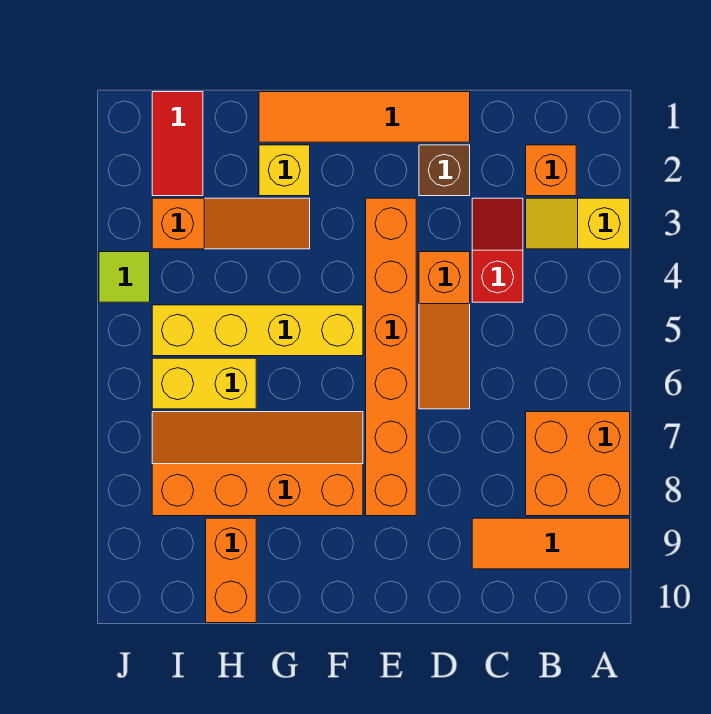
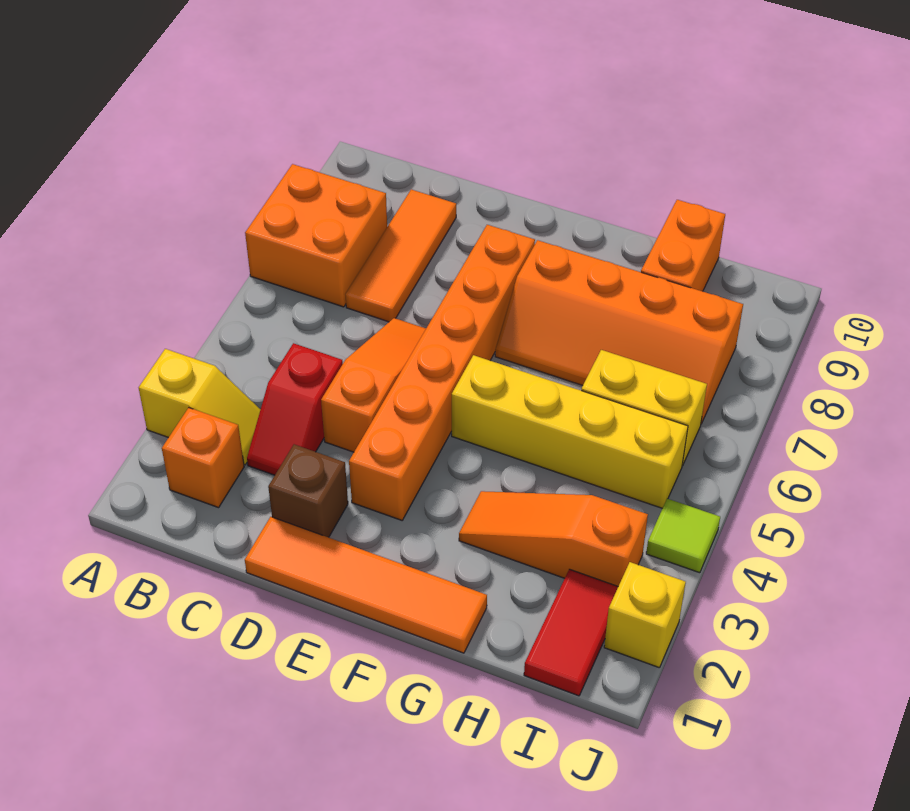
orange tile A9:C9 level 1 -> orange tile C7:C9 level 1
yellow brick G2 level 1 -> yellow brick J2 level 1

